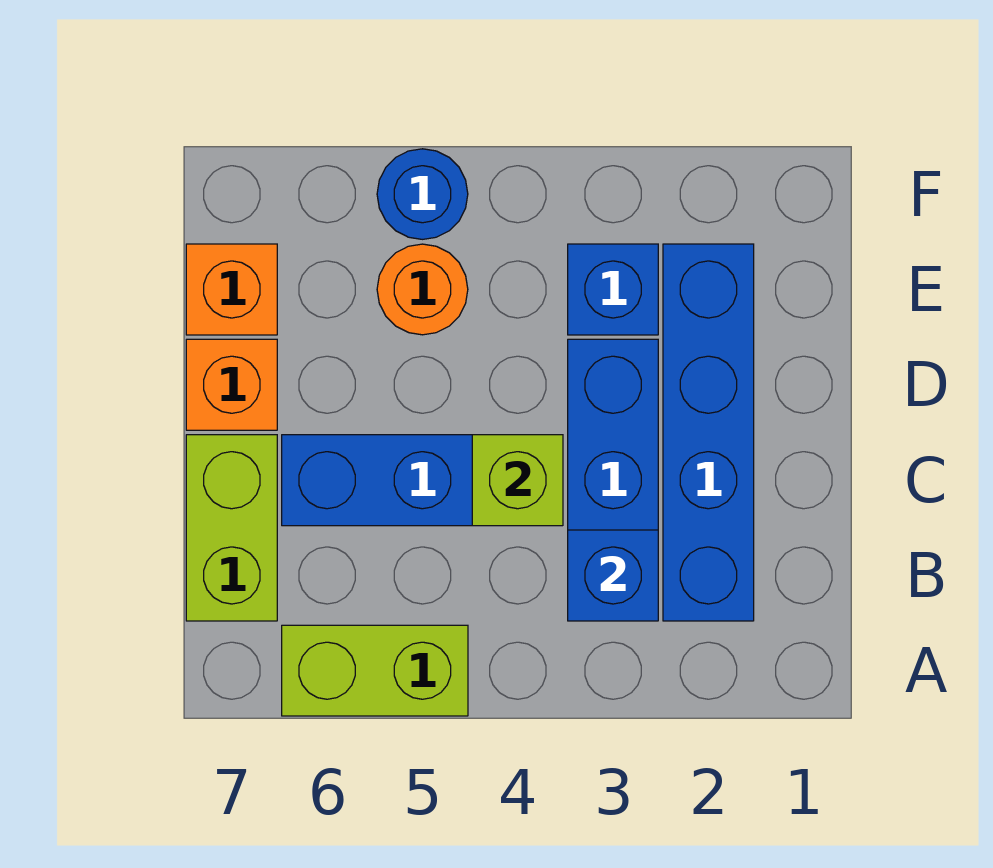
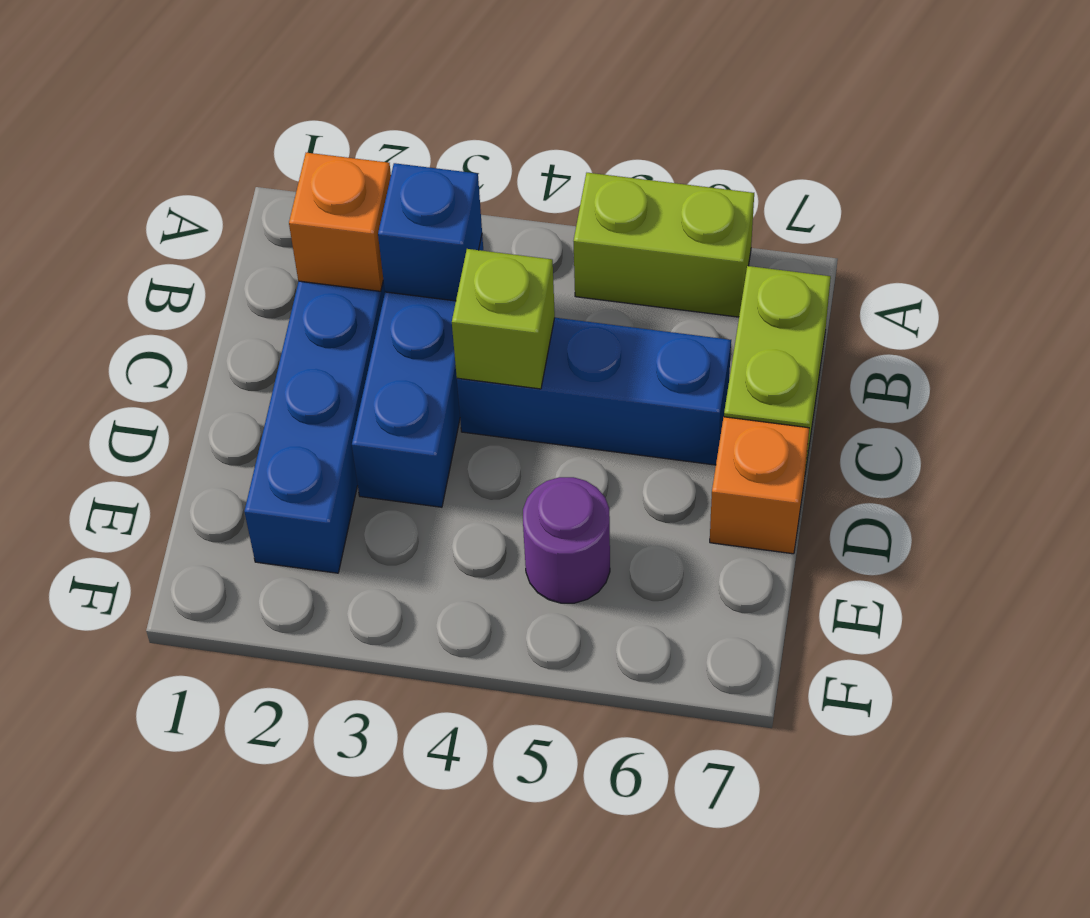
blue brick E3 level 1 -> none
orange round brick E5 level 1 -> purple round brick E5 level 1
orange brick E7 level 1 -> orange brick B2 level 2
blue round brick F5 level 1 -> none

